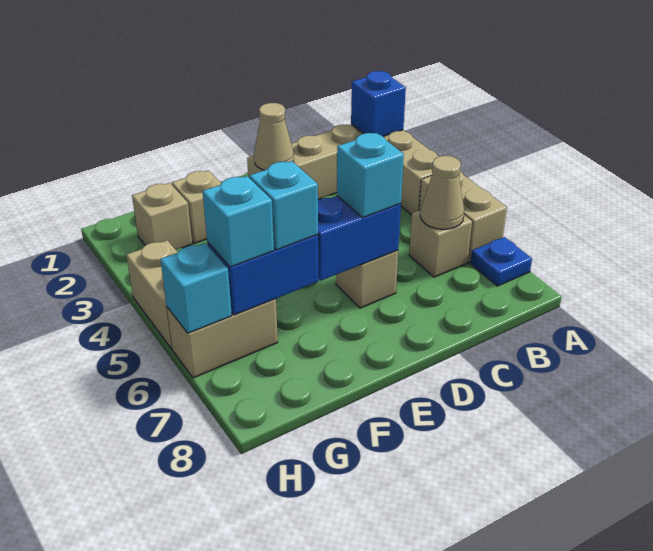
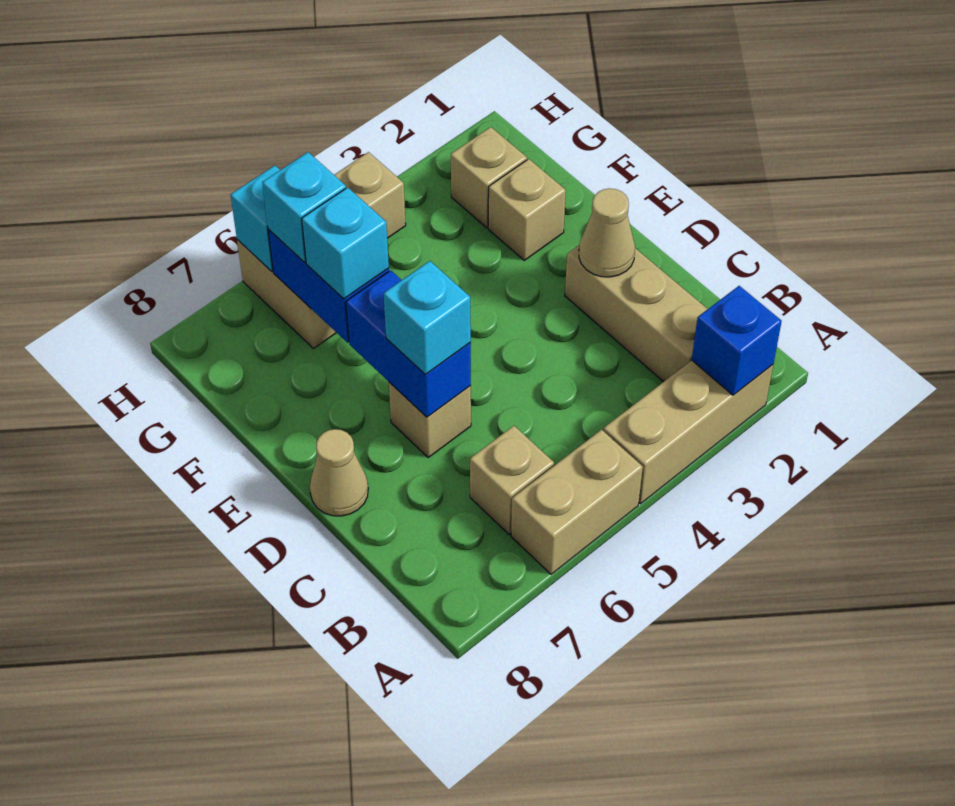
blue plate A7 level 1 -> none
tan cone B6 level 2 -> tan cone D8 level 1

